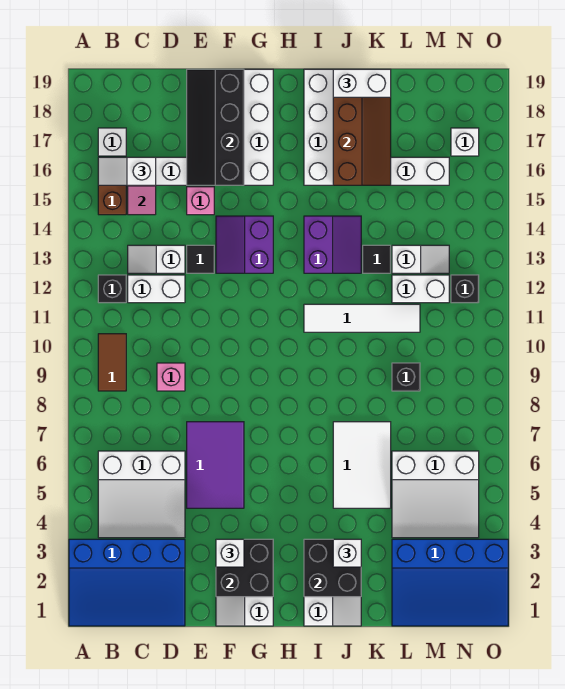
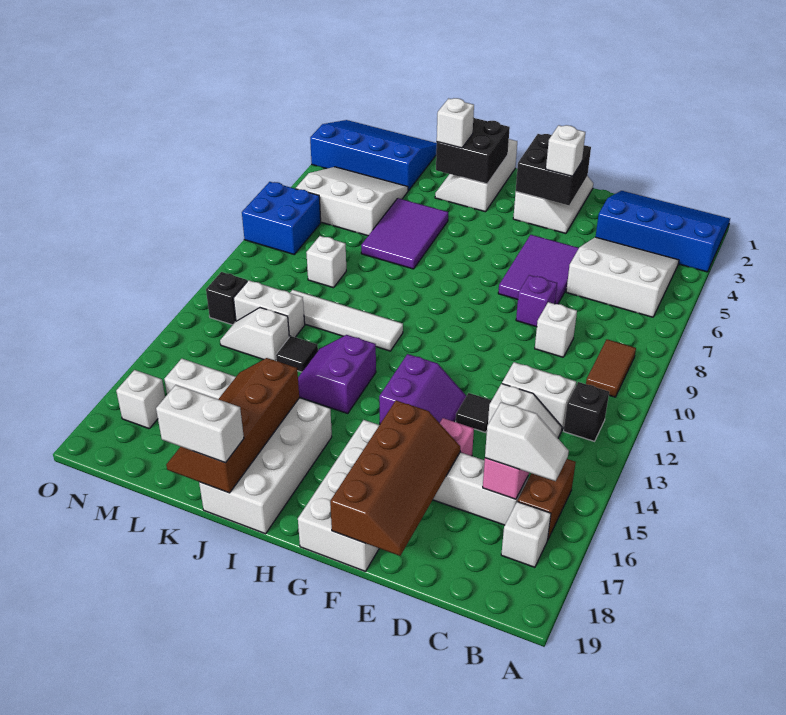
pink brick D9 level 1 -> white brick D9 level 1
none -> purple brick E8 level 1
black slope E16:F19 level 2 top F -> brown slope E16:F19 level 2 top F
white tile J5:K7 level 1 -> purple tile J5:K7 level 1
black brick L9 level 1 -> white brick L9 level 1
none -> blue brick N7:O8 level 1

